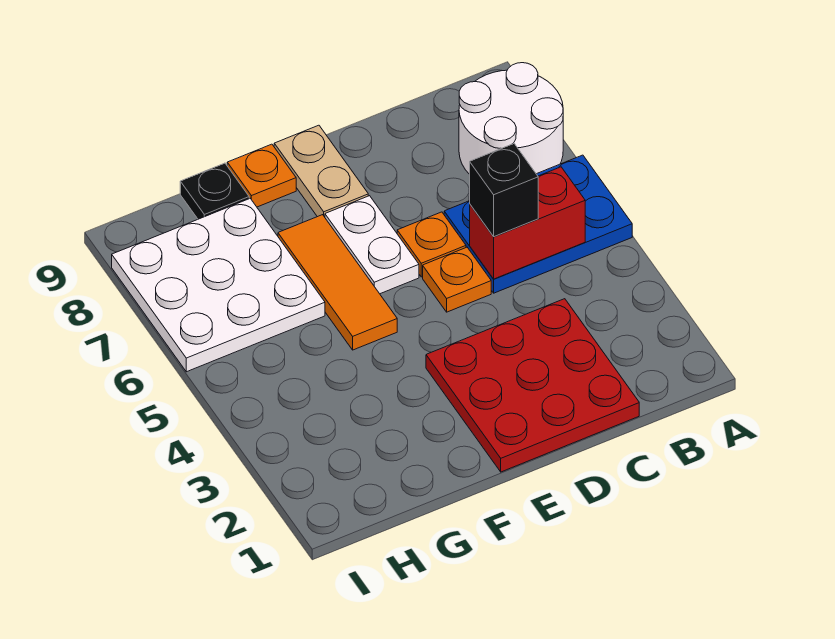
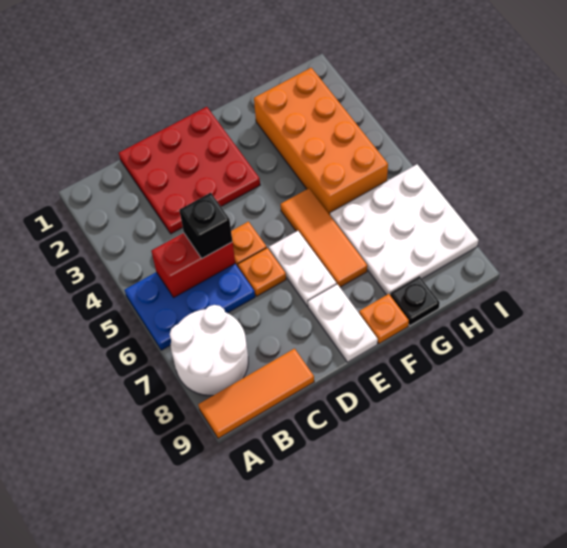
none -> orange tile A9:C9 level 1
tan plate E8:E9 level 1 -> white plate E8:E9 level 1
none -> orange brick G2:H5 level 1

